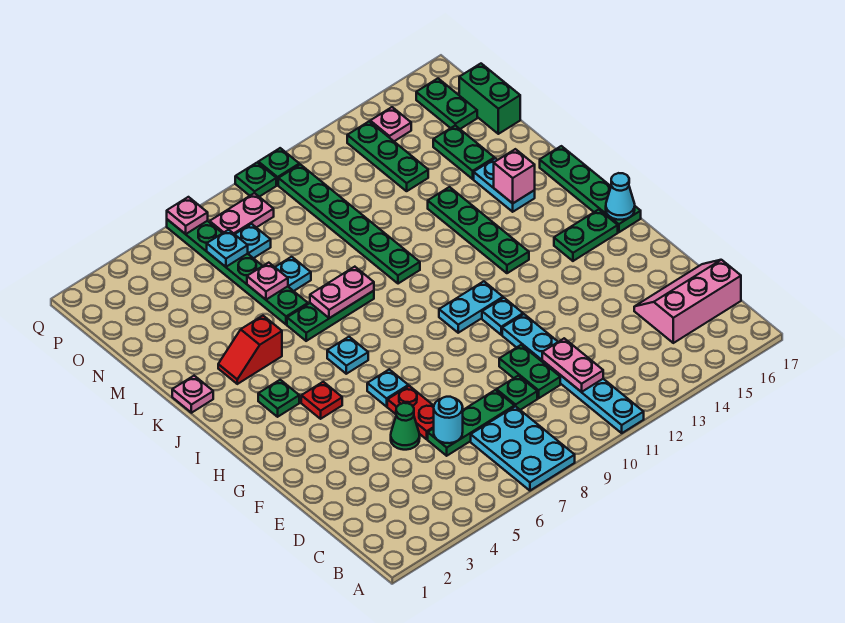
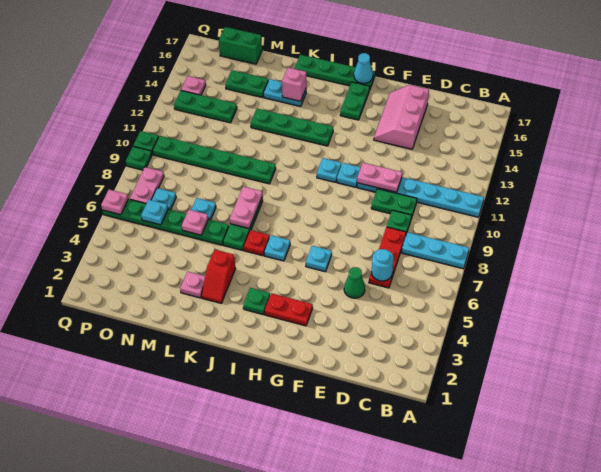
cyan plate A7:C8 level 1 -> cyan plate A8:C8 level 1
pink plate C11:D11 level 2 -> pink plate E11:F11 level 2
pink slope C15:D17 level 1 top C -> pink slope E14:F16 level 1 top E
green plate D6:D8 level 1 -> red plate D6:D8 level 1
red plate E6:F6 level 1 -> red plate G3:H3 level 1
red plate H4 level 1 -> red plate J6 level 1
cyan plate H10:H11 level 1 -> cyan plate H11 level 1
pink plate K1 level 1 -> pink plate L3 level 1
green plate O16:P16 level 1 -> none

